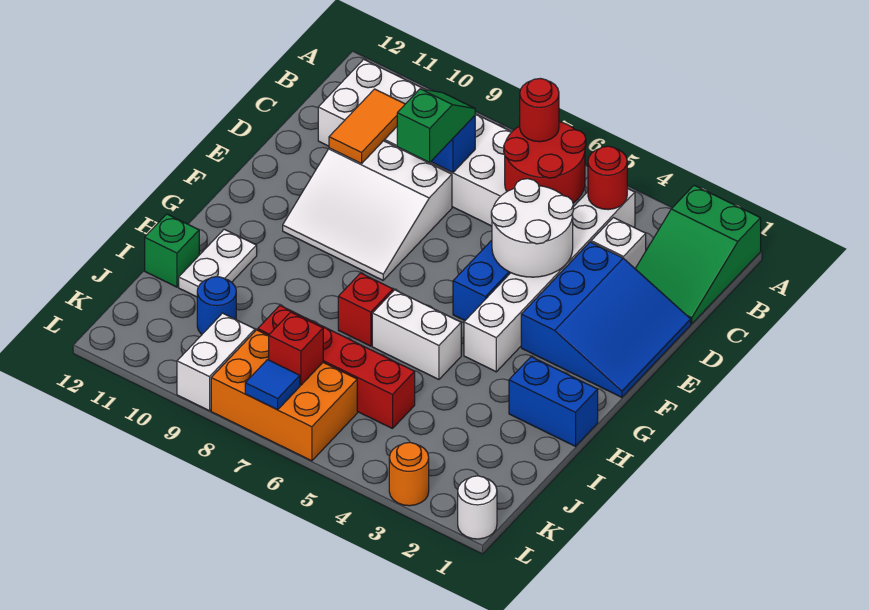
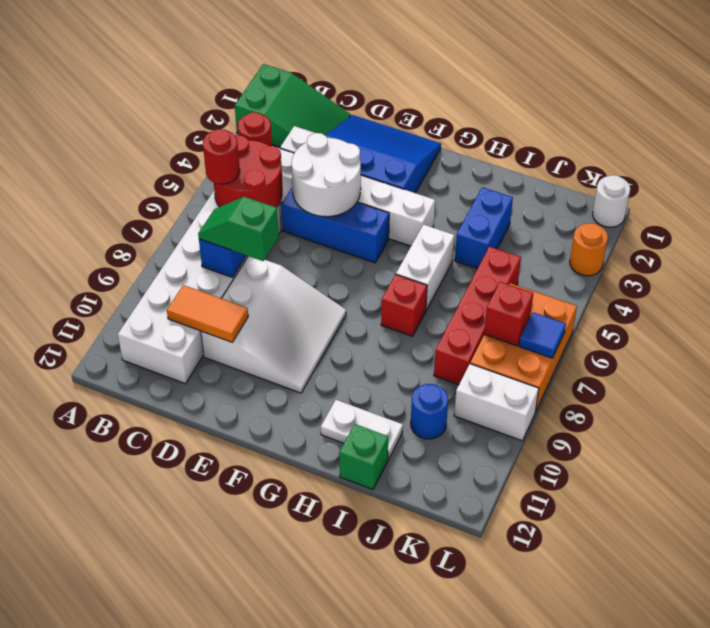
blue brick H1:H2 level 1 -> blue brick I3:I4 level 1

